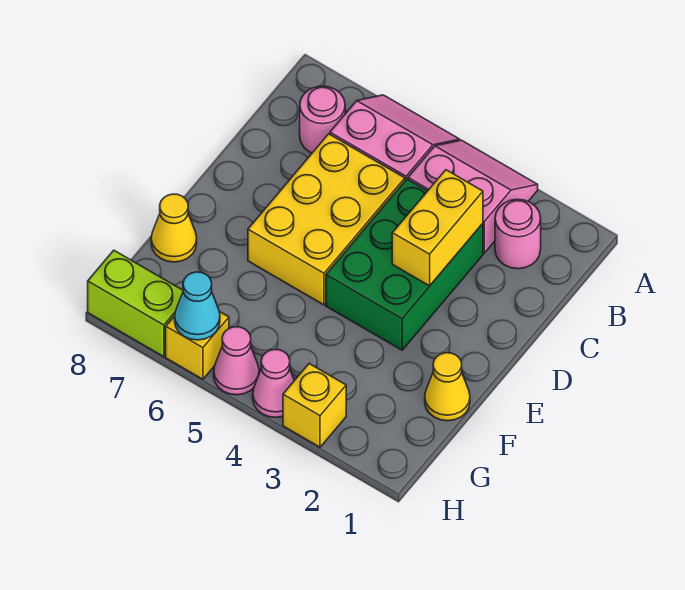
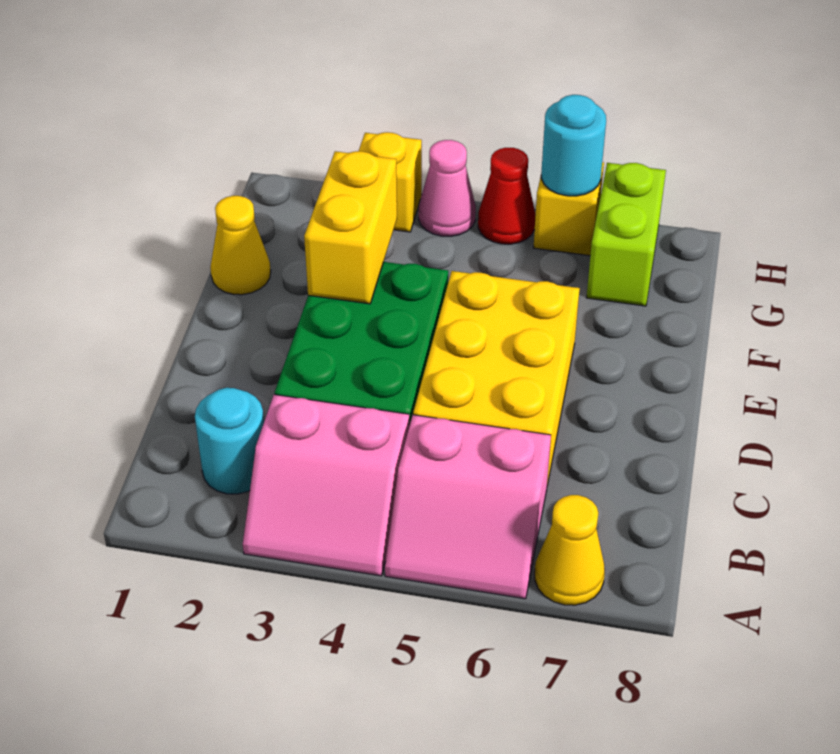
pink round brick B2 level 1 -> cyan round brick B2 level 1
pink round brick B7 level 1 -> none
yellow brick C3:D3 level 2 -> yellow brick E3:F3 level 2
yellow cone F8 level 1 -> yellow cone A7 level 1
pink cone H5 level 1 -> red cone H5 level 1
cyan cone H6 level 2 -> cyan round brick H6 level 2
lime brick H7:H8 level 1 -> lime brick G7:H7 level 1

